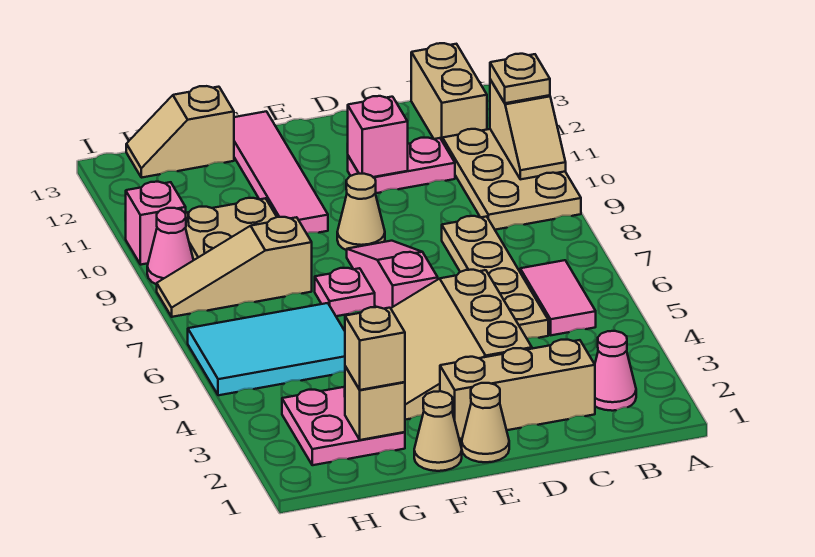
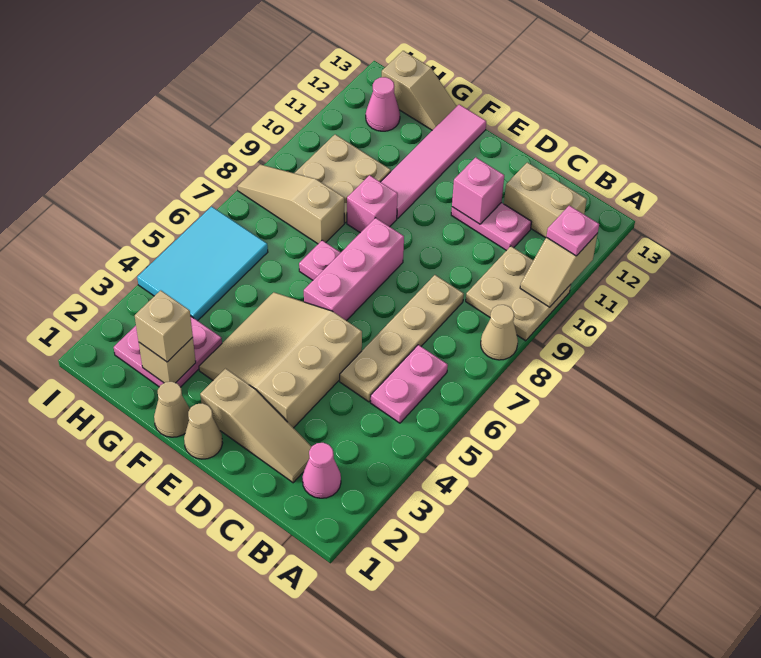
tan plate A9:B11 level 1 -> tan plate A9:B10 level 1
tan plate A11 level 3 -> pink plate A11 level 3
pink tile B5:B6 level 1 -> pink plate B5:B6 level 1
tan brick B12:B13 level 1 -> tan brick B12:C12 level 1
tan brick C2:E2 level 1 -> tan slope C2:E2 level 1 top E
pink slope E6:E8 level 1 top 6 -> pink brick E6:E8 level 1
tan cone E9 level 1 -> tan cone A8 level 1
cyan tile G5:I6 level 1 -> cyan tile H4:I6 level 1
tan slope G13:H13 level 1 top G -> tan slope G13:H13 level 1 top H
pink cone I9 level 1 -> pink cone H12 level 1
pink brick I10 level 1 -> pink brick F9 level 1

